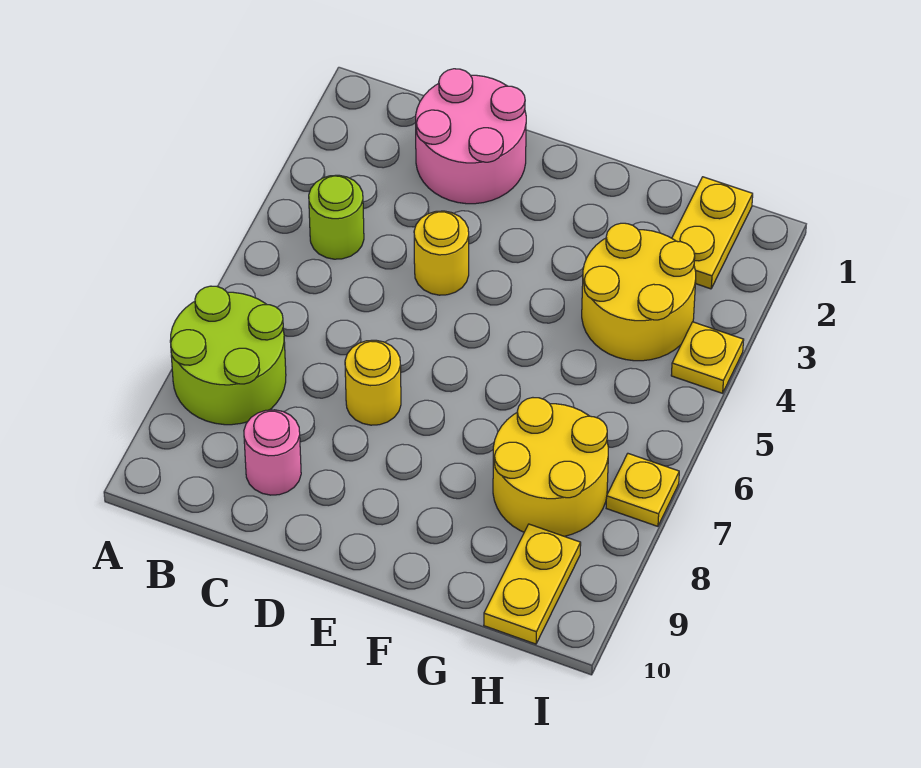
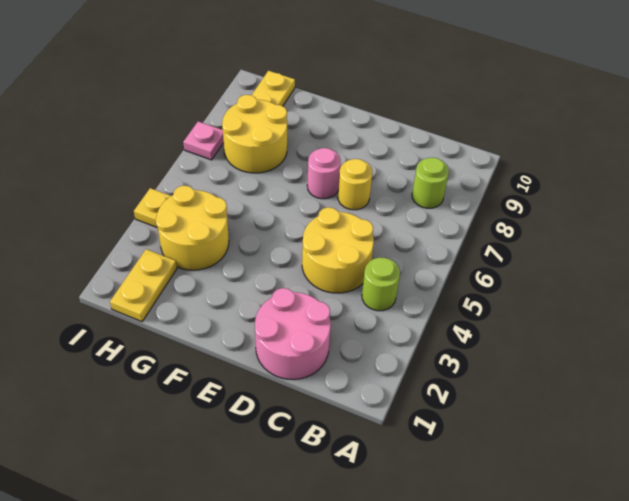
lime round brick A7:B8 level 1 -> lime round brick B8 level 1
pink round brick C9 level 1 -> pink round brick E7 level 1
yellow round brick D4 level 1 -> yellow round brick C4:D5 level 1
yellow plate I7 level 1 -> pink plate I7 level 1

